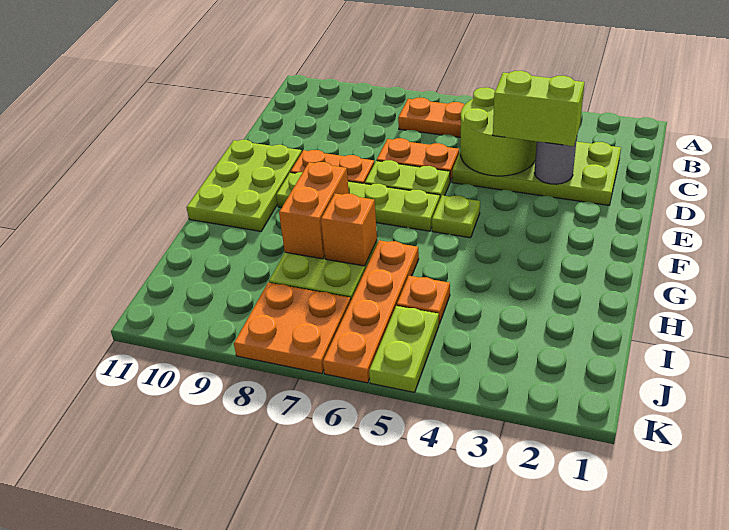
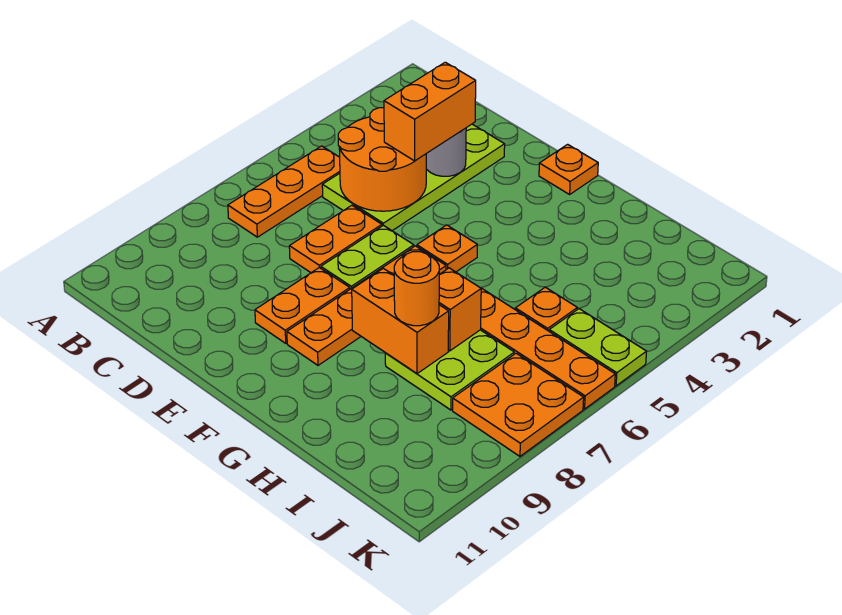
lime round brick C4:D5 level 2 -> orange round brick C4:D5 level 2
lime brick D3:D4 level 3 -> orange brick D3:D4 level 3
lime plate E10:G11 level 1 -> none
none -> orange plate F1 level 1
lime plate F5 level 1 -> orange plate F5 level 1
lime plate F6:F9 level 1 -> orange plate F6:F9 level 1
none -> orange round brick H8 level 3

